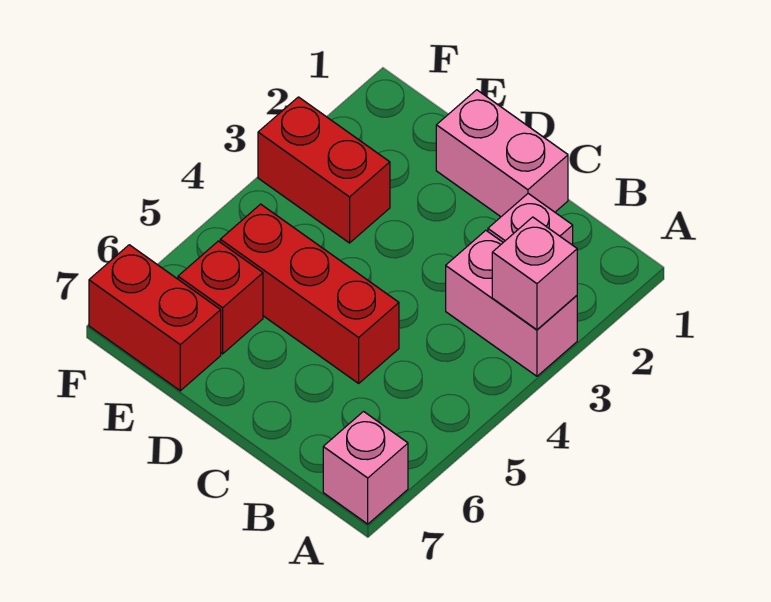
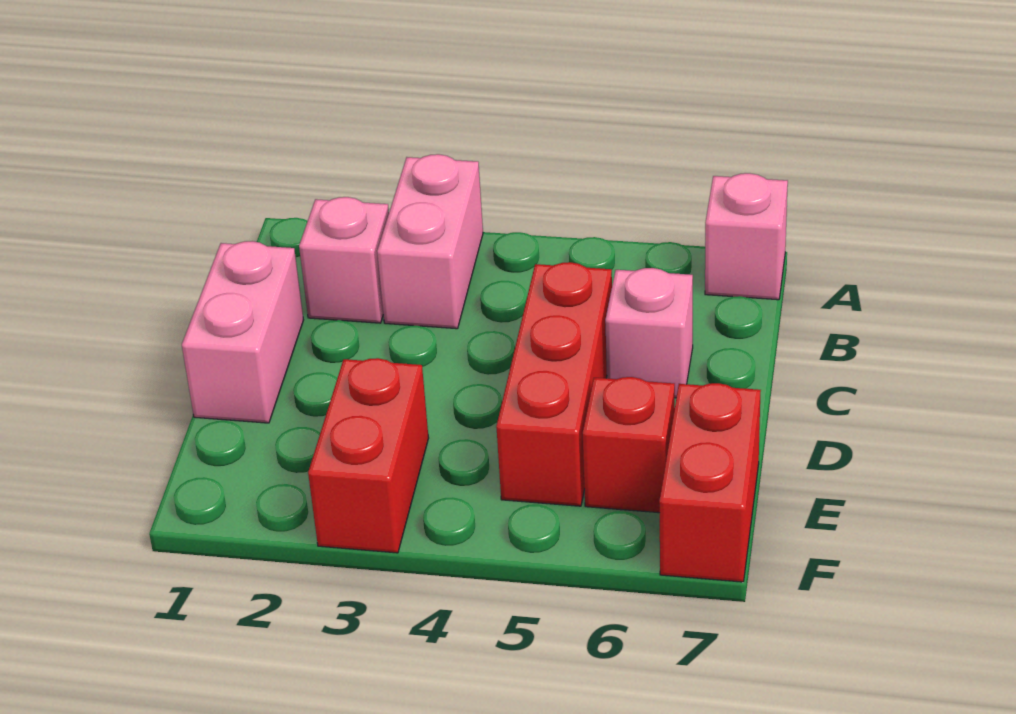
pink brick A3 level 2 -> pink brick C6 level 1

